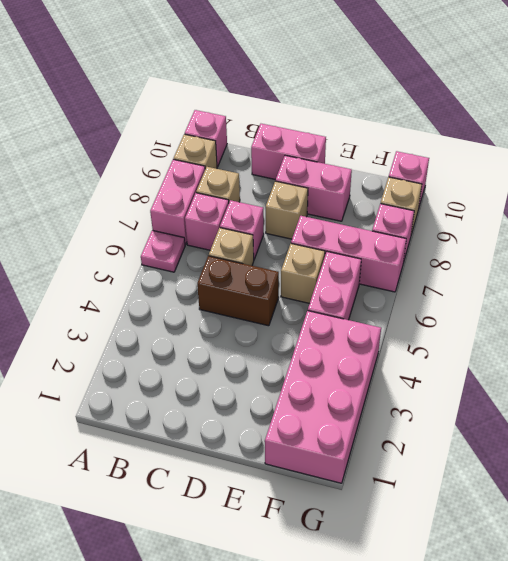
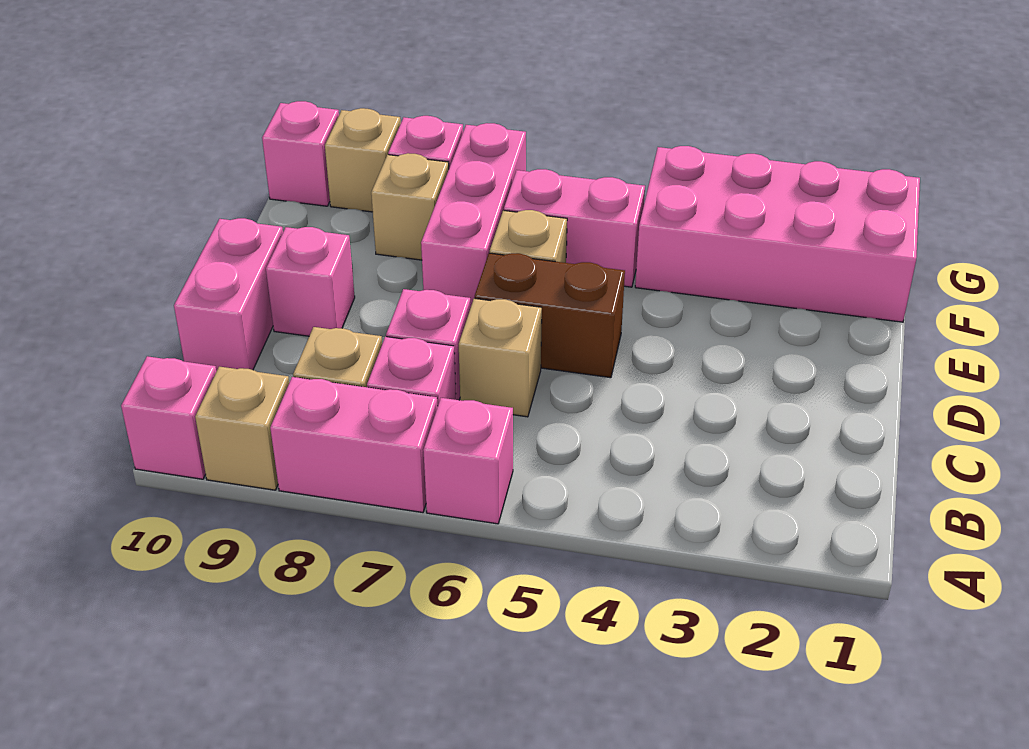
pink plate A6 level 1 -> pink brick A6 level 1
brown brick C5:D5 level 1 -> brown brick D5:D6 level 1
tan brick D8 level 1 -> tan brick F8 level 1
pink brick D9:E9 level 1 -> pink brick D9 level 1

